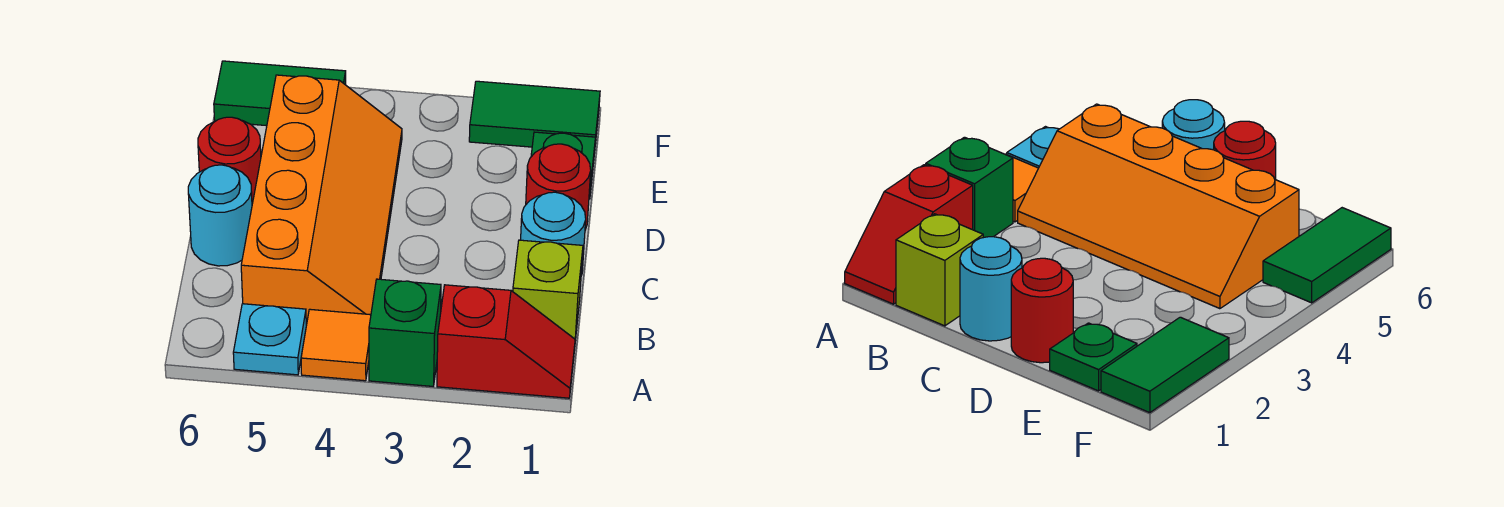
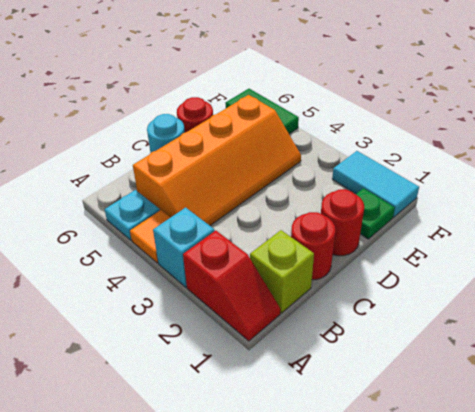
green brick A3 level 1 -> cyan brick A3 level 1
cyan round brick C1 level 1 -> red round brick C1 level 1
green tile F1:F2 level 1 -> cyan tile F1:F2 level 1

